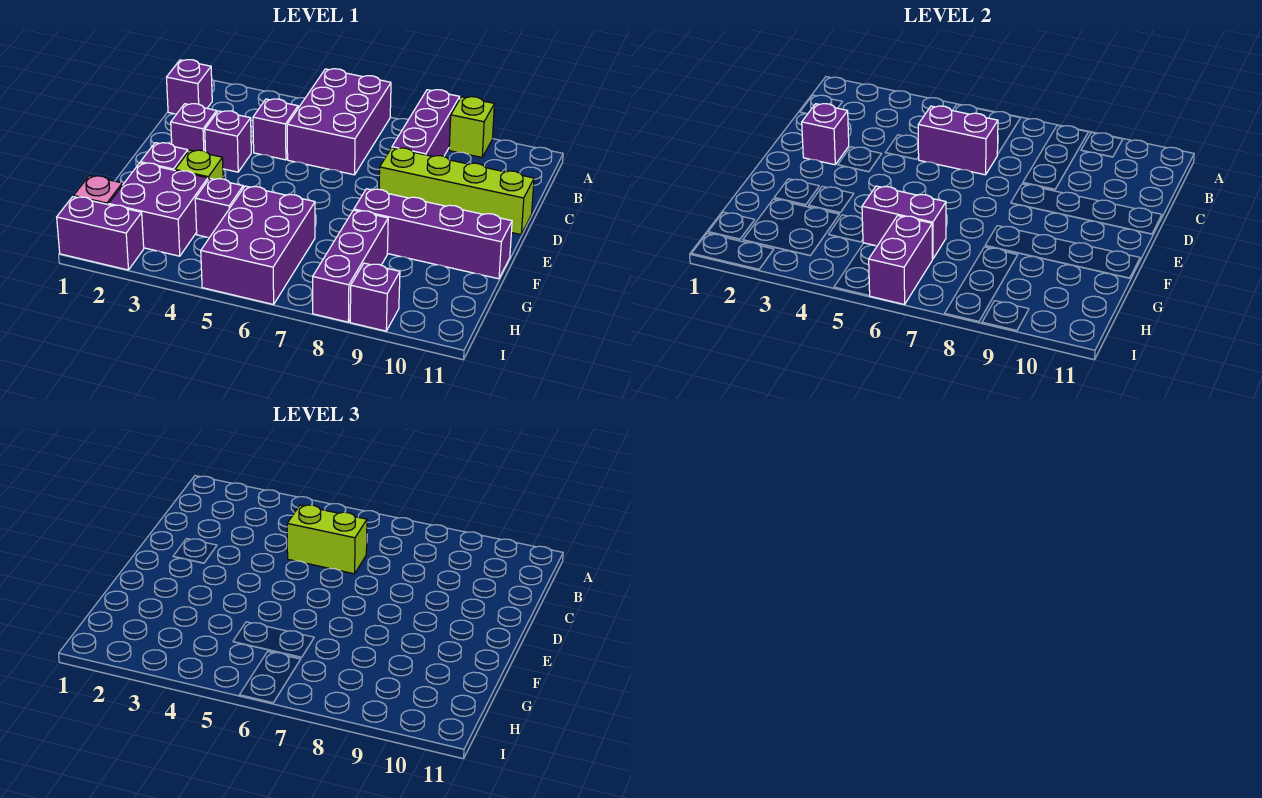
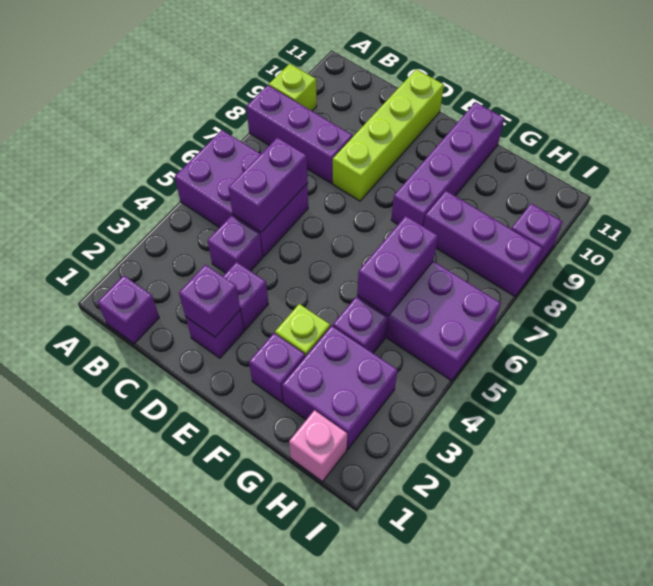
lime brick C5:C6 level 3 -> none
purple brick H6:I6 level 2 -> none
purple brick I1:I2 level 1 -> none

